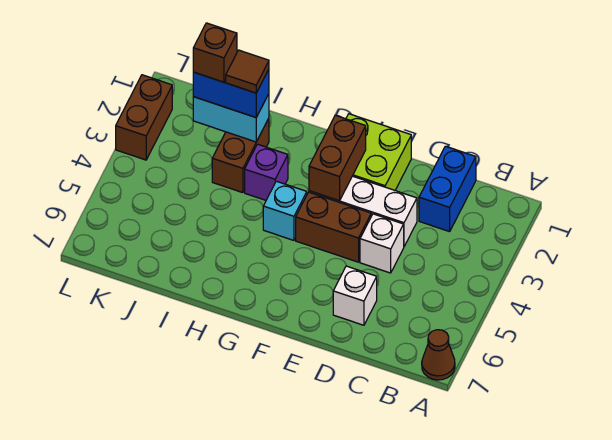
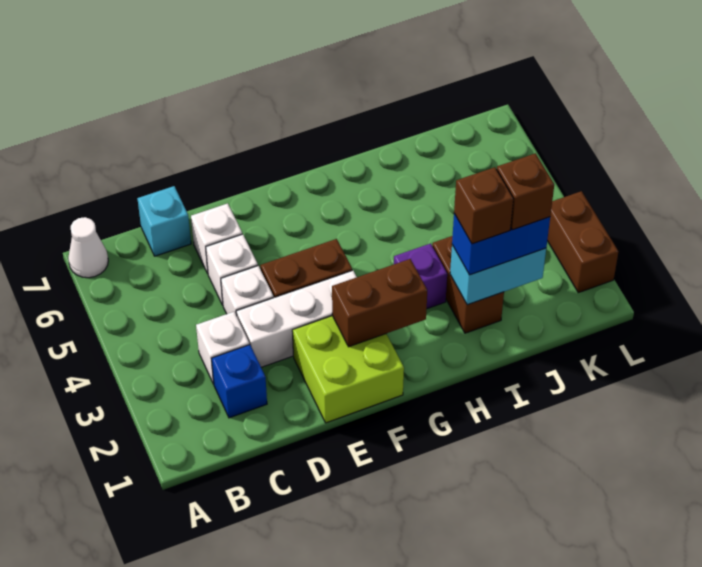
brown cone A7 level 1 -> white cone A7 level 1
blue brick C1:C2 level 1 -> blue brick C2 level 1
none -> white brick C3 level 1
none -> white brick D5 level 1
brown brick F2:F3 level 2 -> brown brick F2:G2 level 2
cyan brick G4 level 1 -> cyan brick C7 level 1
brown tile I2 level 4 -> brown brick I2 level 4

